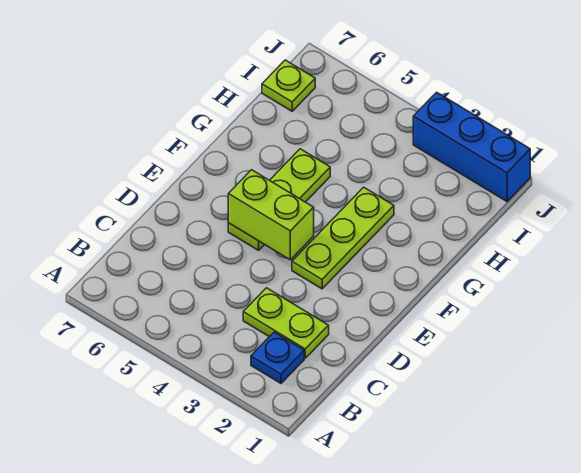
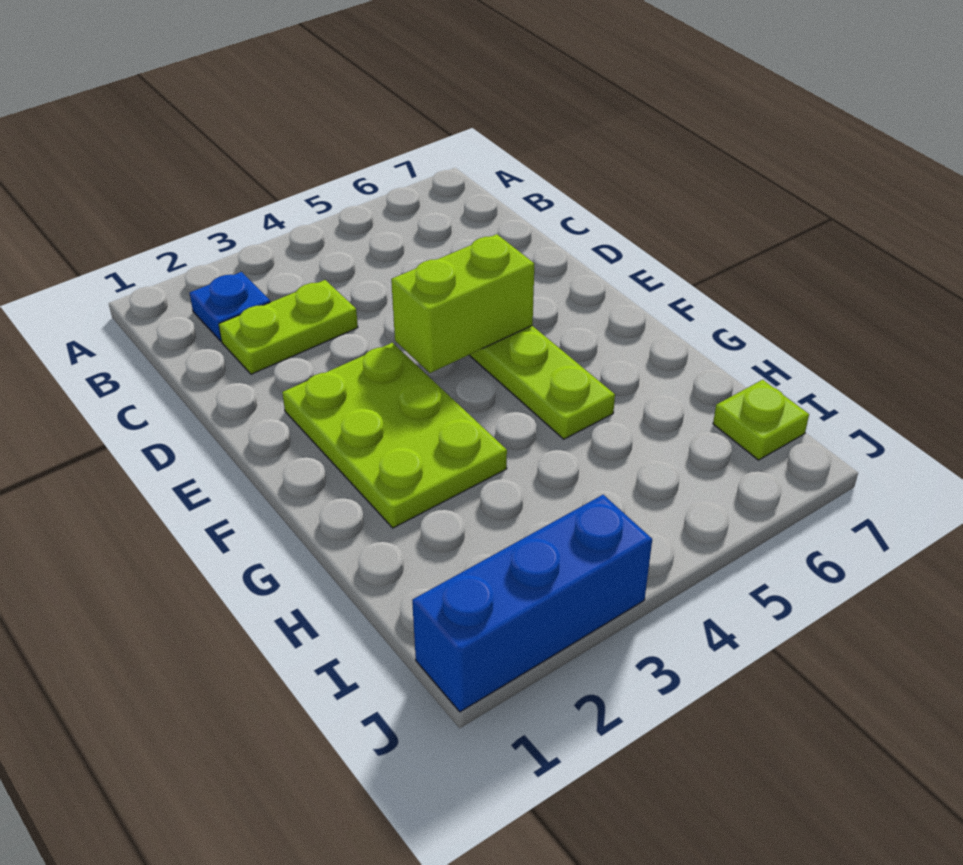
lime plate E3:G3 level 1 -> lime plate E2:G3 level 1

